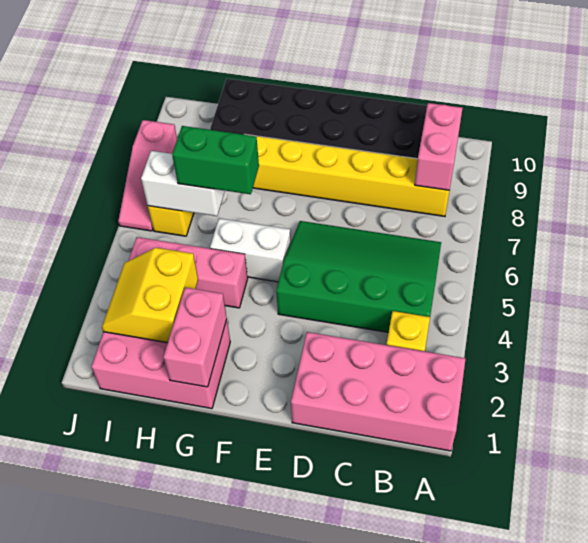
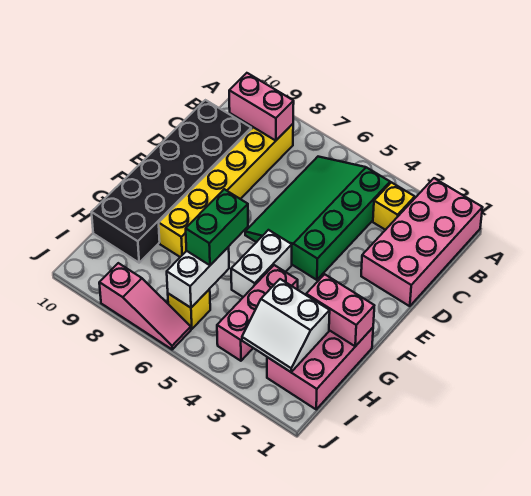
yellow slope H2:I3 level 2 top H -> white slope H2:I3 level 2 top H

